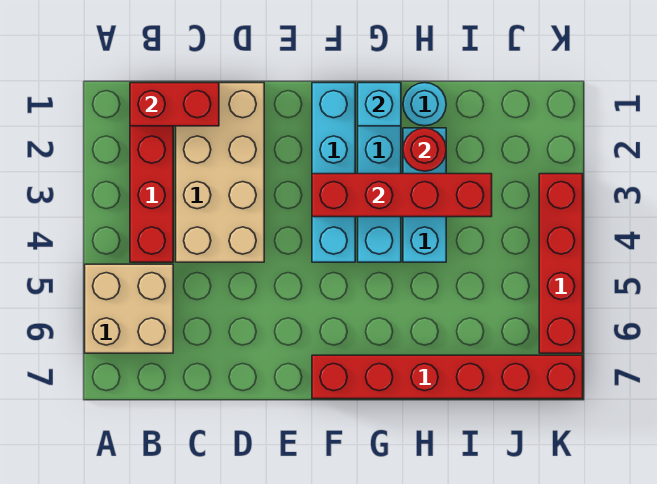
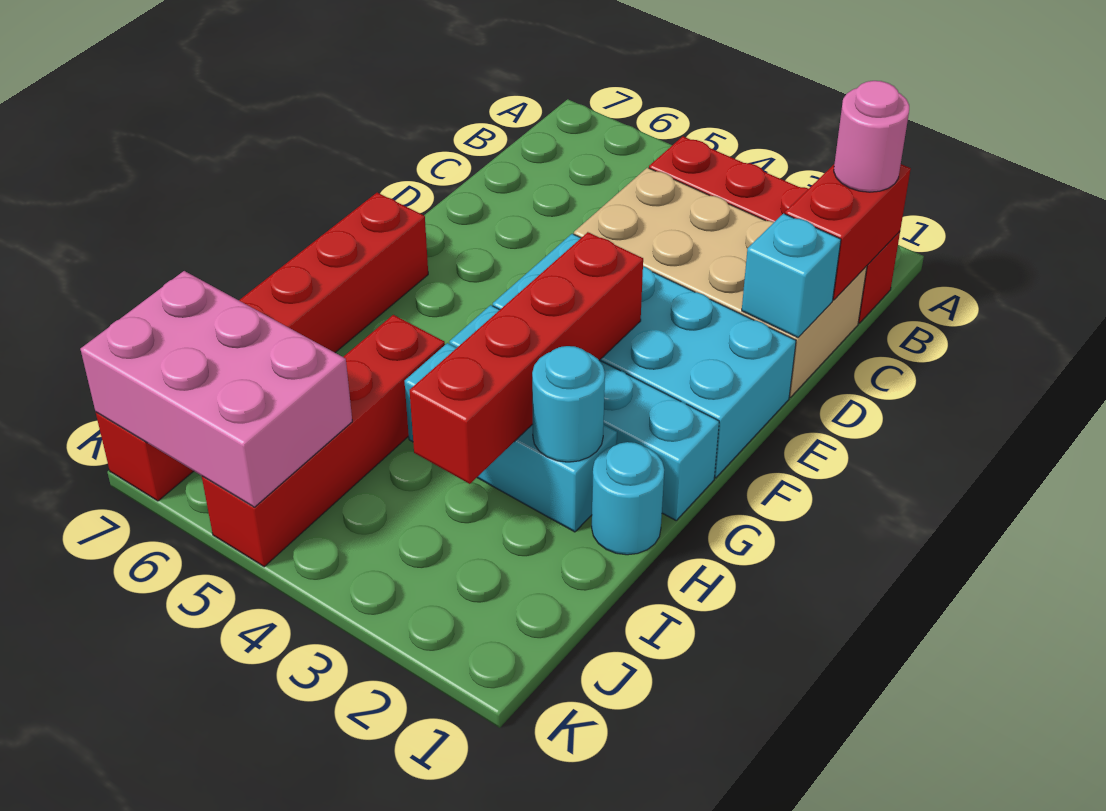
tan brick A5:B6 level 1 -> none
none -> pink round brick B1 level 3
cyan brick F1:F4 level 1 -> cyan brick E1:F4 level 1
cyan brick G1 level 2 -> cyan brick D1 level 2
red round brick H2 level 2 -> cyan round brick H2 level 2
none -> pink brick J5:K7 level 2
red brick K3:K6 level 1 -> red brick H5:K5 level 1

